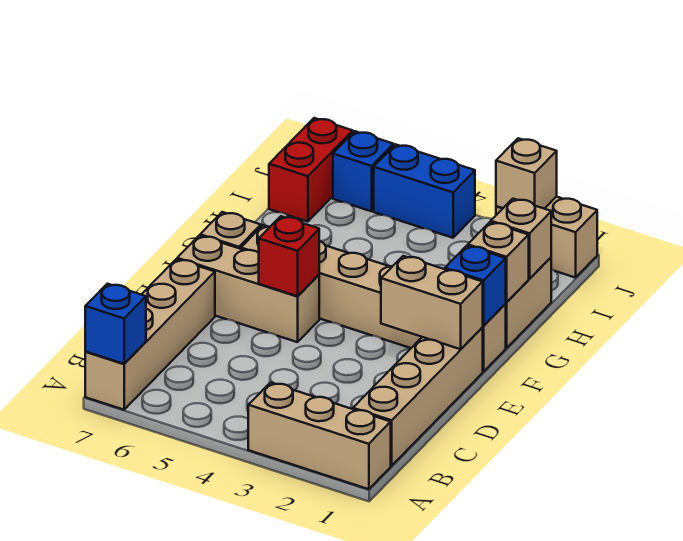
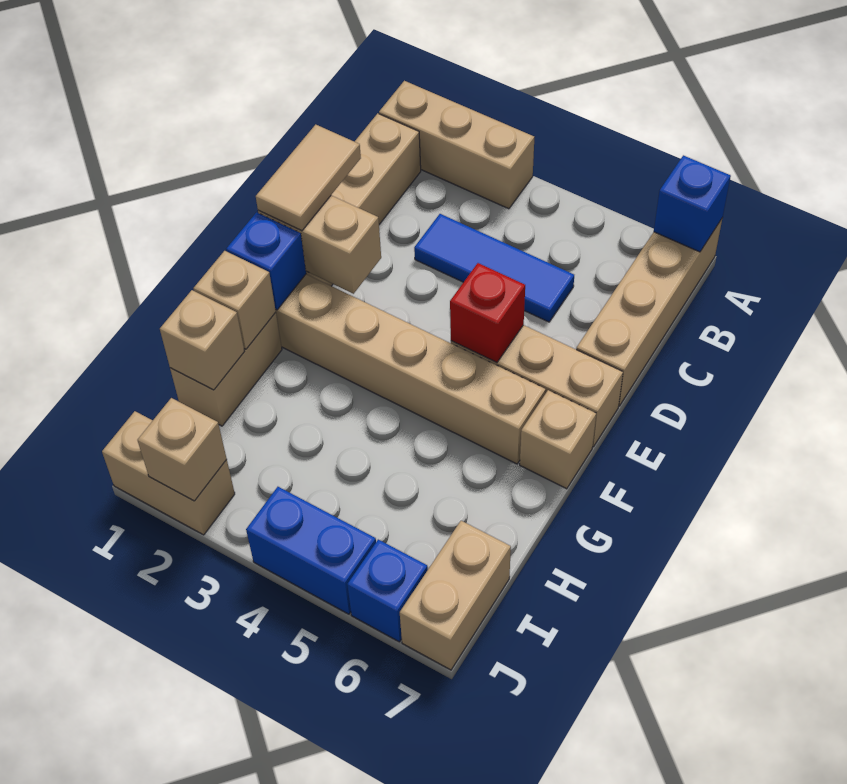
none -> blue tile C3:C5 level 1
none -> tan tile D1:E1 level 3
red brick I7:J7 level 1 -> tan brick I7:J7 level 1

